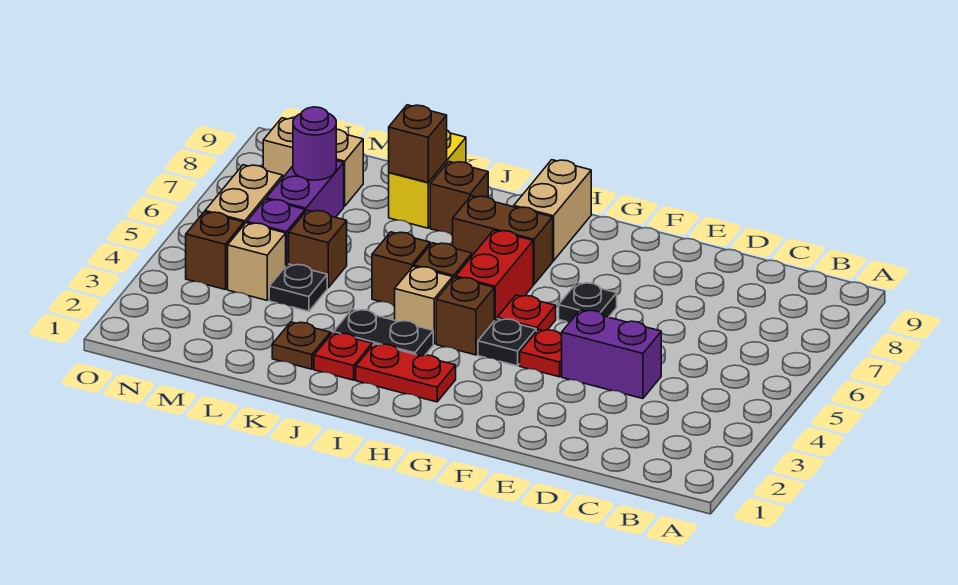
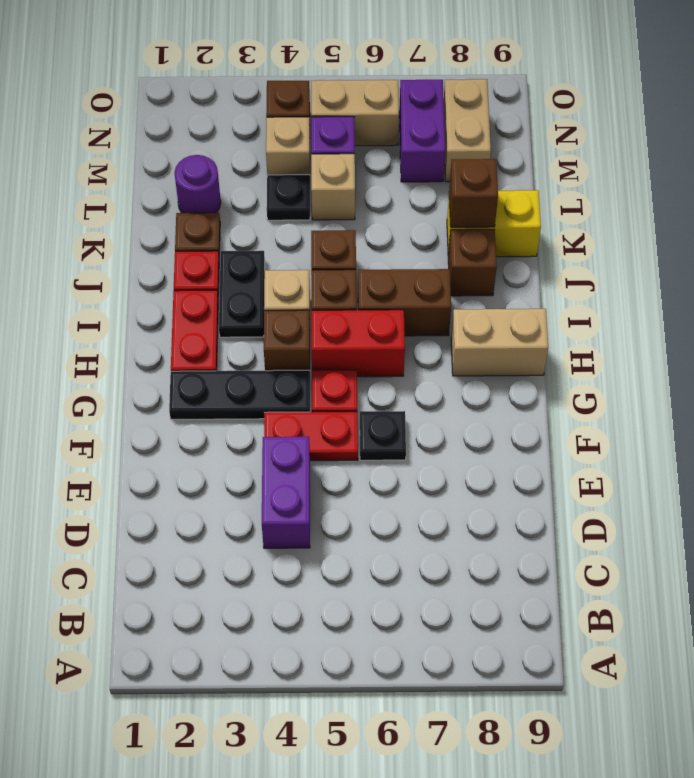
red plate F4 level 1 -> red plate F4:F5 level 1
black plate G4 level 1 -> black plate G2:G4 level 1
brown brick H7:I7 level 1 -> brown brick I6:I7 level 1
brown brick L5 level 1 -> tan brick L5 level 1
purple brick M6:M7 level 1 -> purple brick M7:N7 level 1
purple round brick M7 level 2 -> purple round brick L2 level 1

